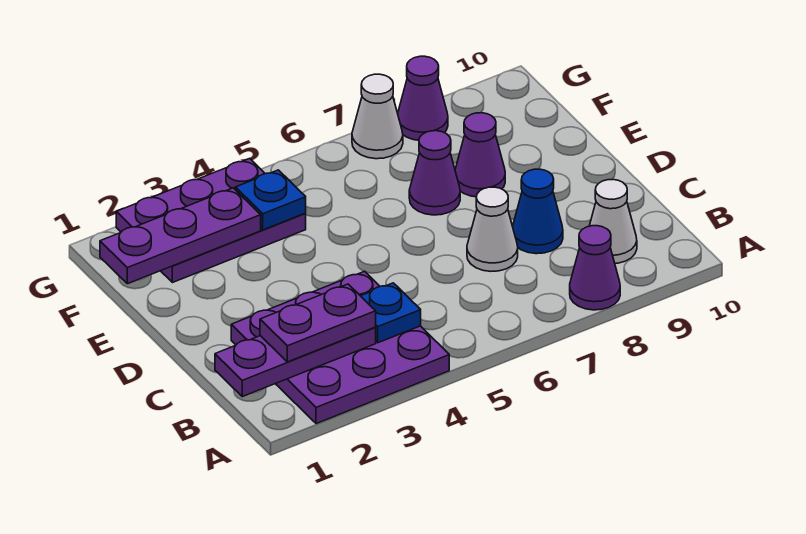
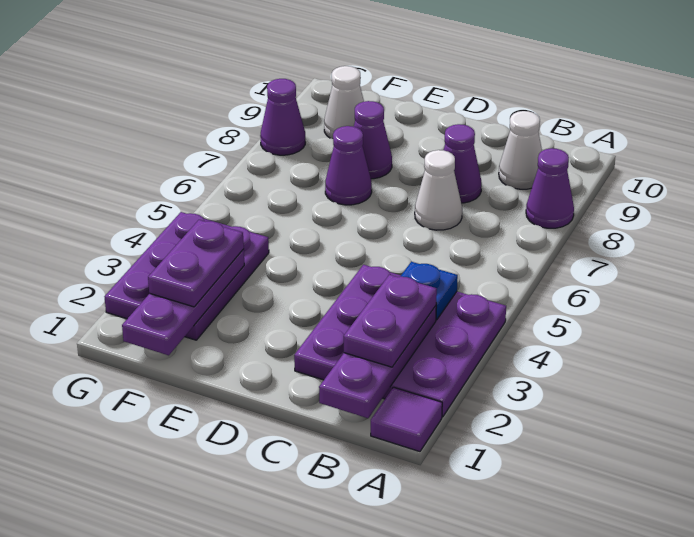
none -> purple tile A1 level 1
blue cone C8 level 1 -> purple cone C8 level 1
none -> purple plate F2:F3 level 3
blue plate F4 level 2 -> none
white cone G7 level 1 -> white cone F9 level 1

